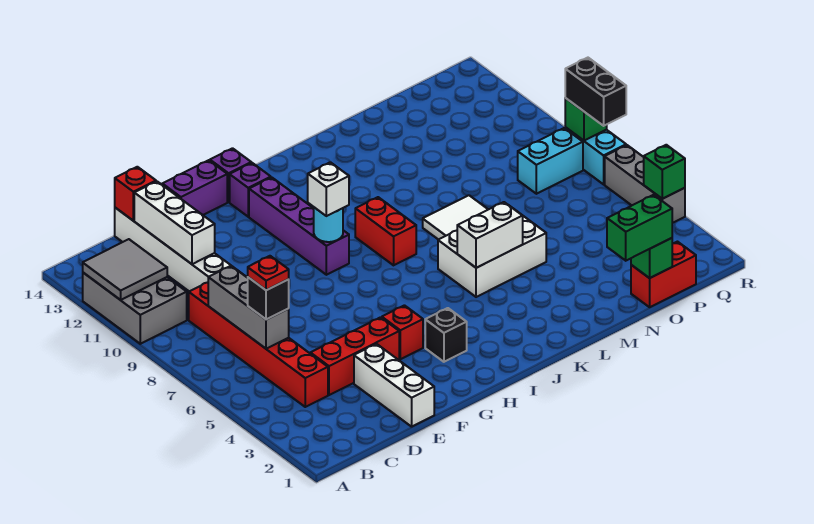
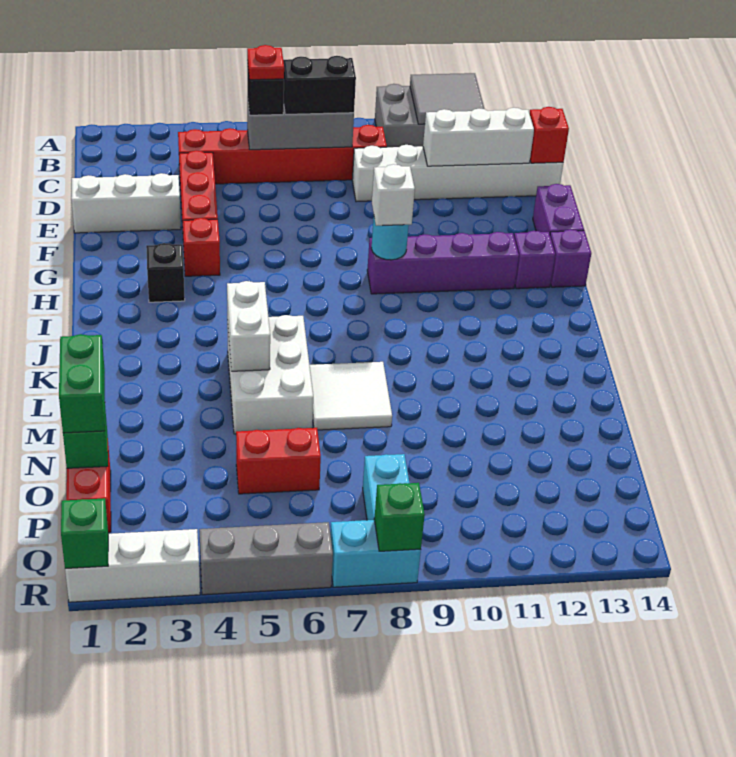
red brick J8:J9 level 1 -> red brick O5:O6 level 1
none -> white brick R1:R3 level 1
green brick R4 level 2 -> green brick R1 level 2
black brick R7:R8 level 3 -> black brick C7:C8 level 3

